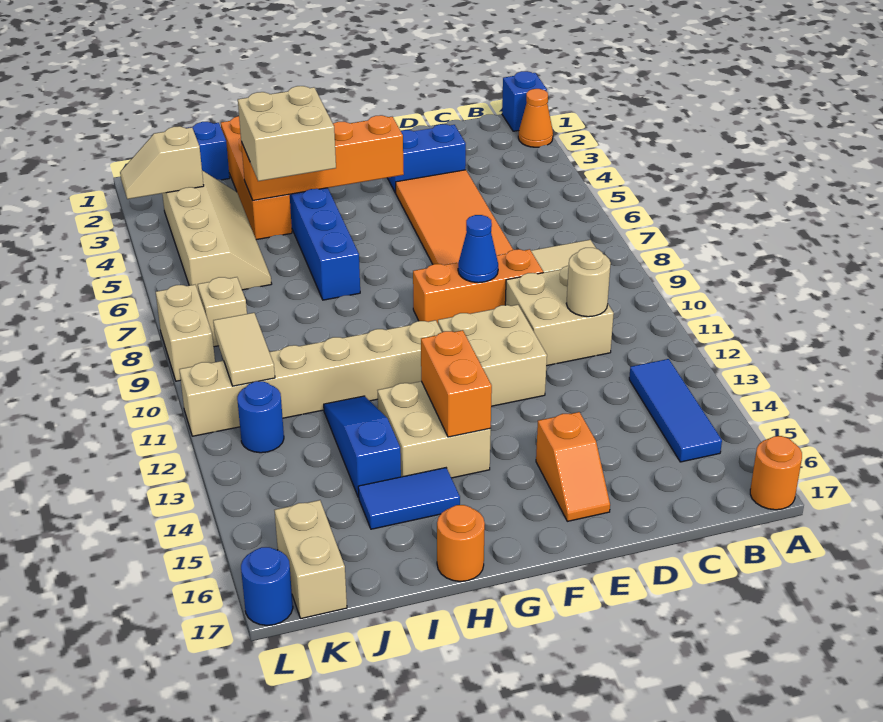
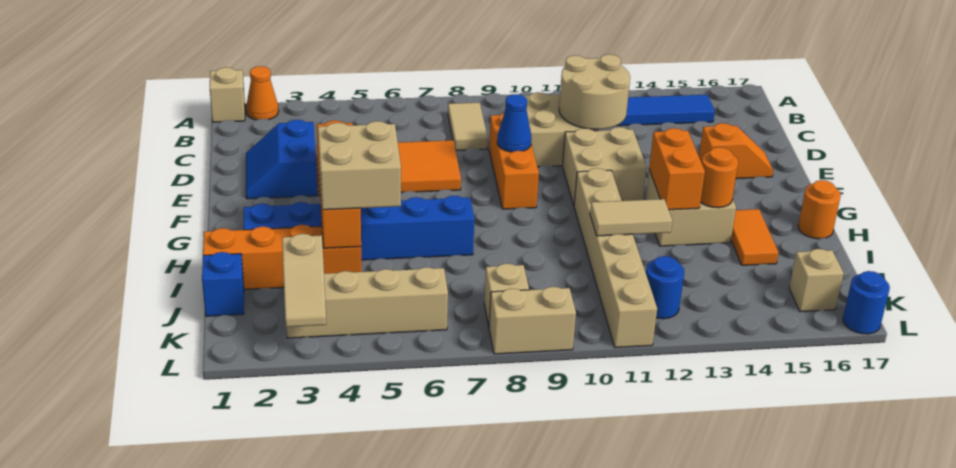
blue brick A1 level 1 -> tan brick A1 level 1
orange round brick A17 level 1 -> orange round brick H14 level 2
tan round brick C11 level 2 -> tan round brick C11:D12 level 2
orange brick G13:G14 level 2 -> orange brick G13:H13 level 2
blue tile H15:I15 level 1 -> orange tile H15:I15 level 1
blue slope I12:I14 level 1 top 14 -> none
tan tile K10:K11 level 2 -> tan tile I11:I12 level 2
tan brick K16:K17 level 1 -> tan brick K16 level 1

